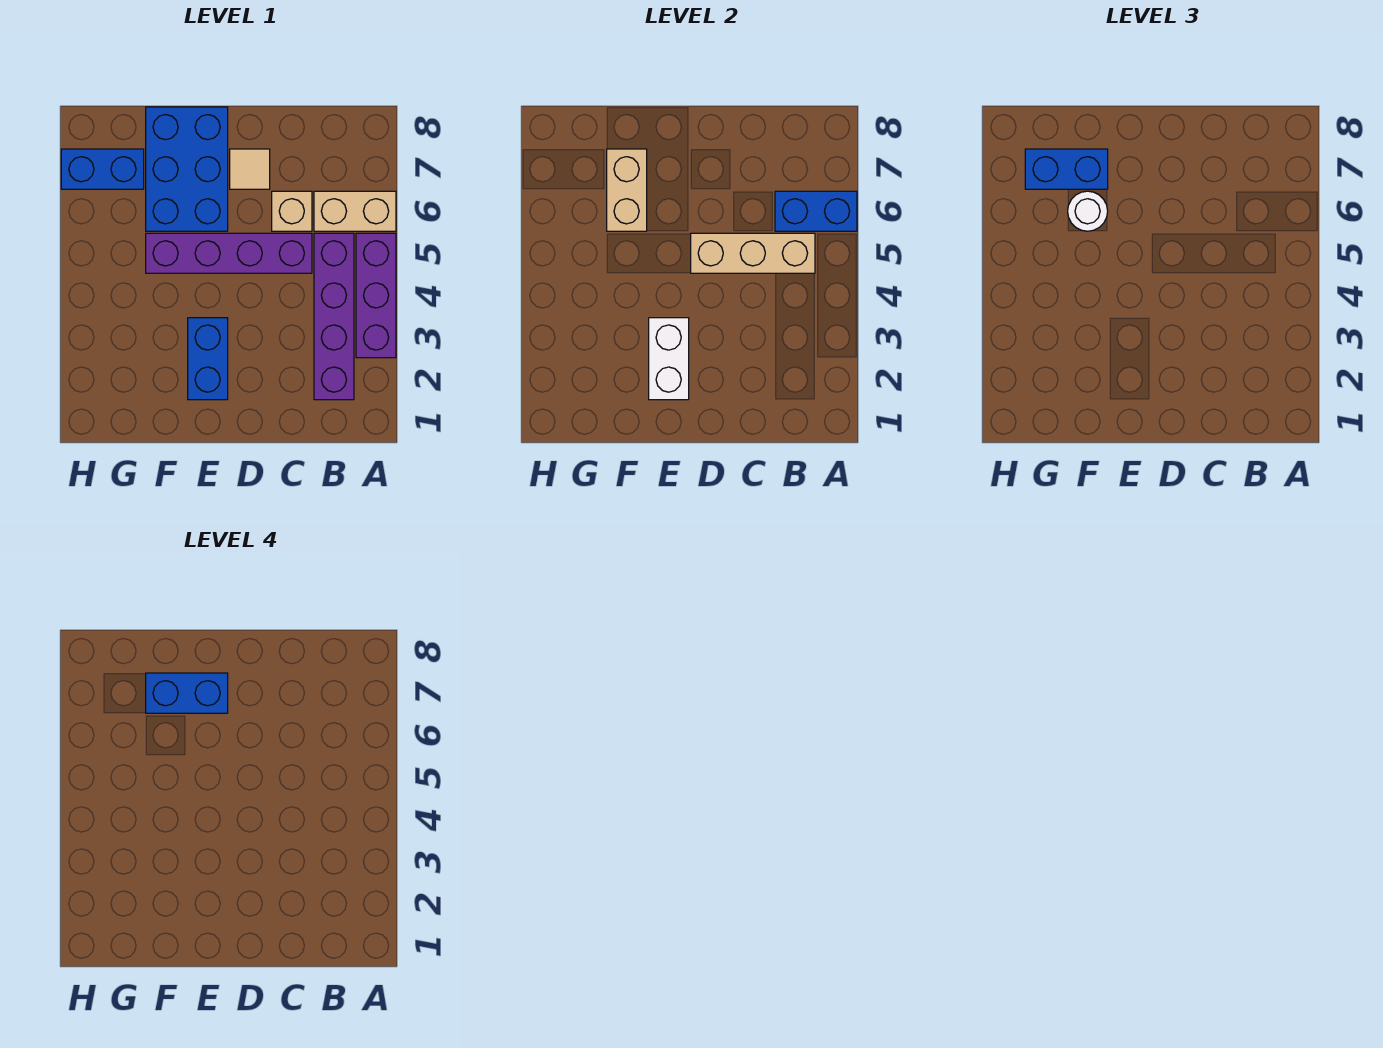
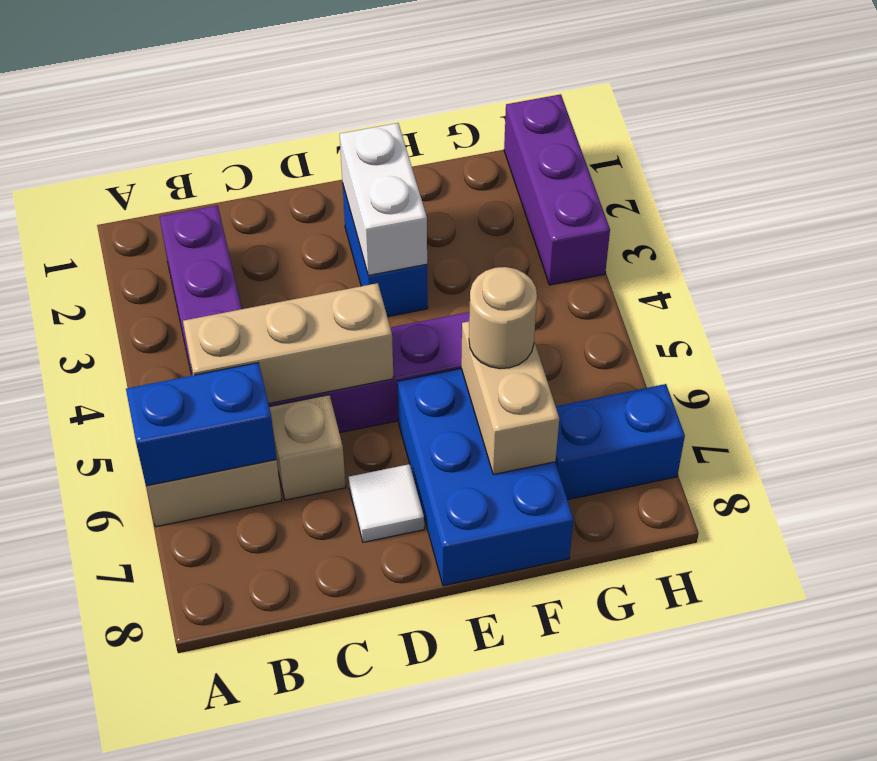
purple brick A3:A5 level 1 -> purple brick H1:H3 level 1
tan tile D7 level 1 -> white tile D7 level 1
blue brick E7:F7 level 4 -> none
white round brick F6 level 3 -> tan round brick F6 level 3
blue brick F7:G7 level 3 -> none

